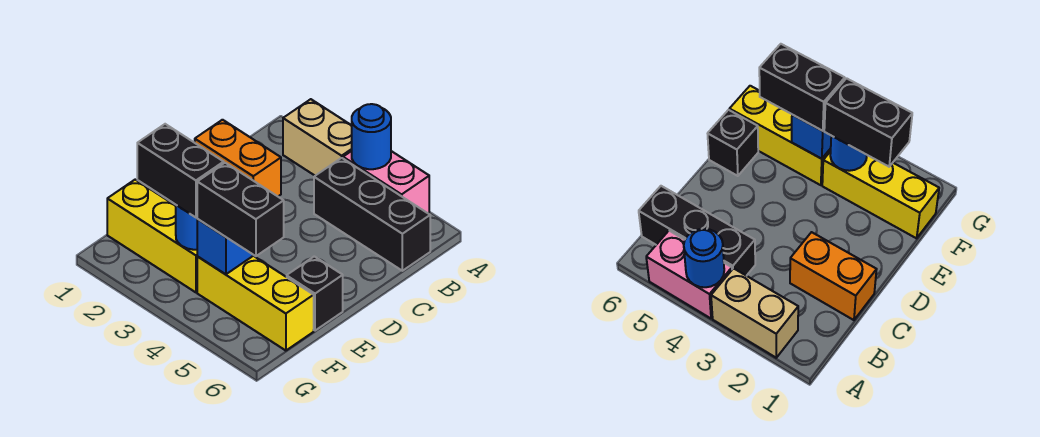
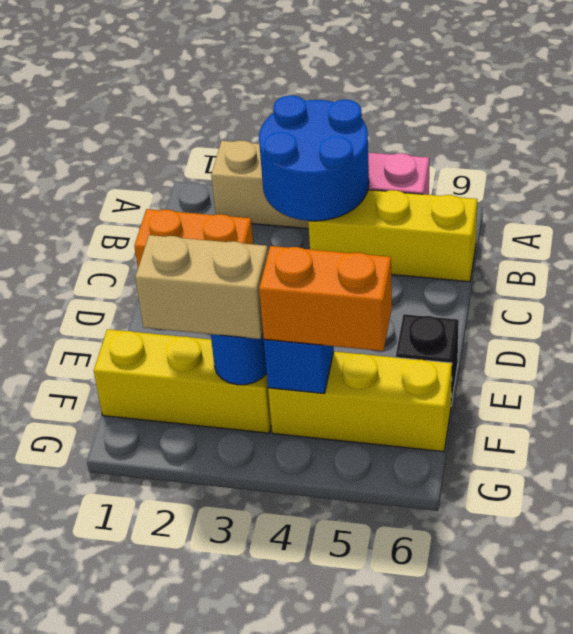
blue round brick A4 level 2 -> blue round brick A3:B4 level 2
black brick B4:B6 level 1 -> yellow brick B4:B6 level 1
black brick F2:F3 level 3 -> tan brick F2:F3 level 3
black brick F4:F5 level 3 -> orange brick F4:F5 level 3

